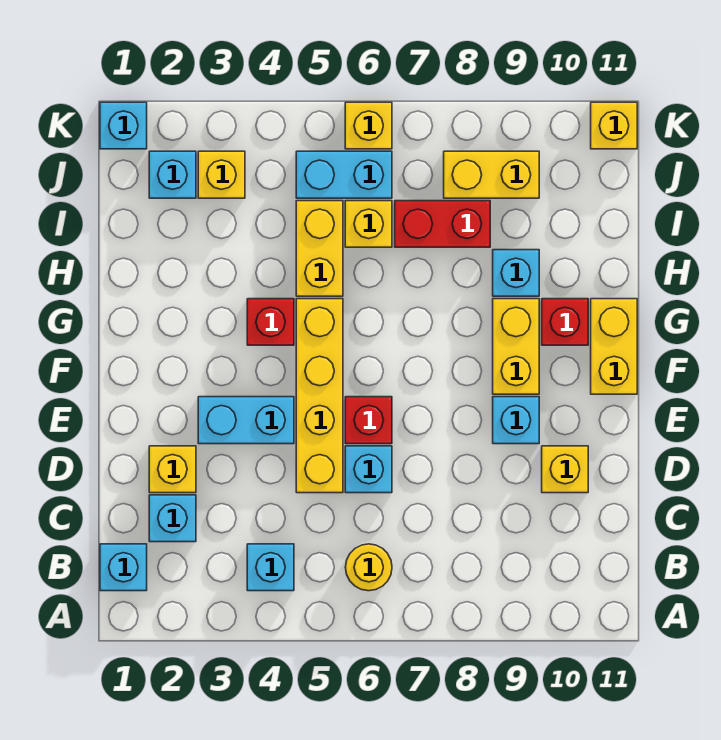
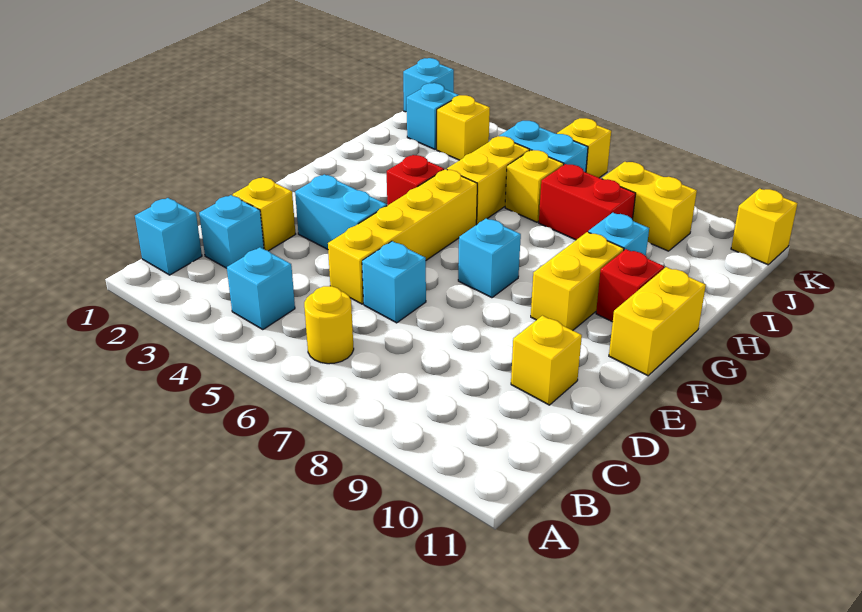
red brick E6 level 1 -> none
cyan brick E9 level 1 -> cyan brick F7 level 1

